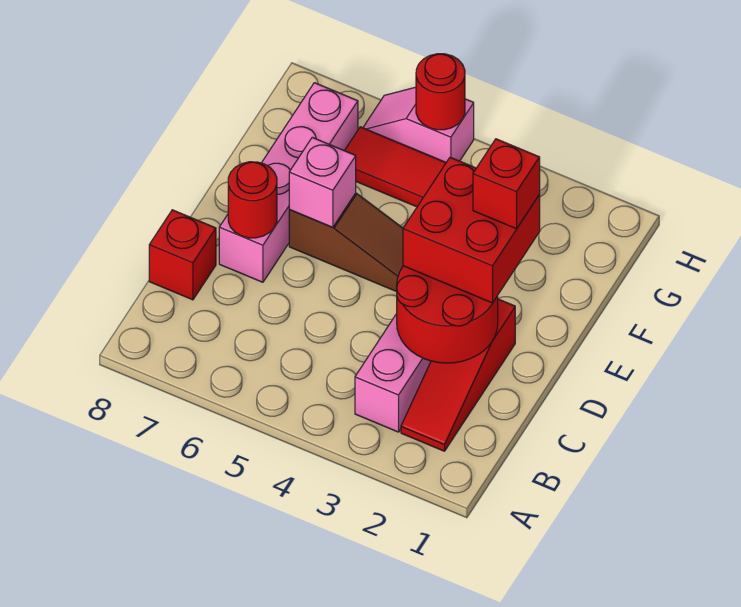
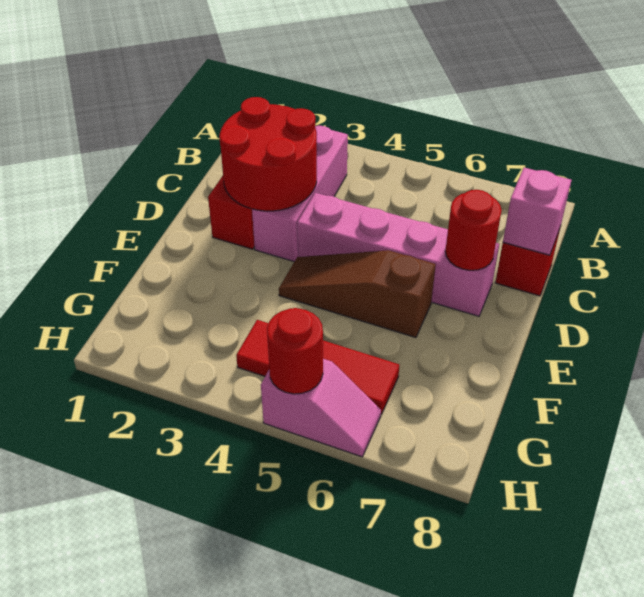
red brick D2:E3 level 3 -> none
pink brick D7:G7 level 1 -> pink brick D4:D7 level 1
red brick E2 level 4 -> none
pink brick E6 level 2 -> pink brick C8 level 2

